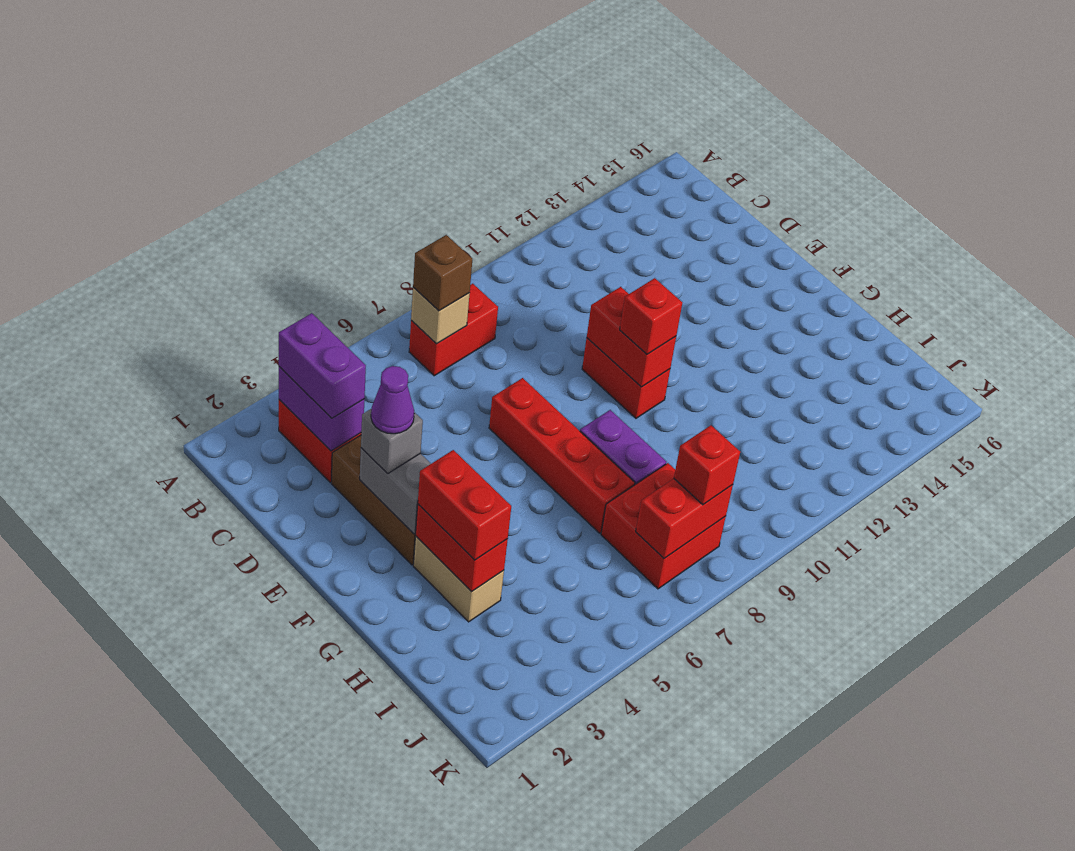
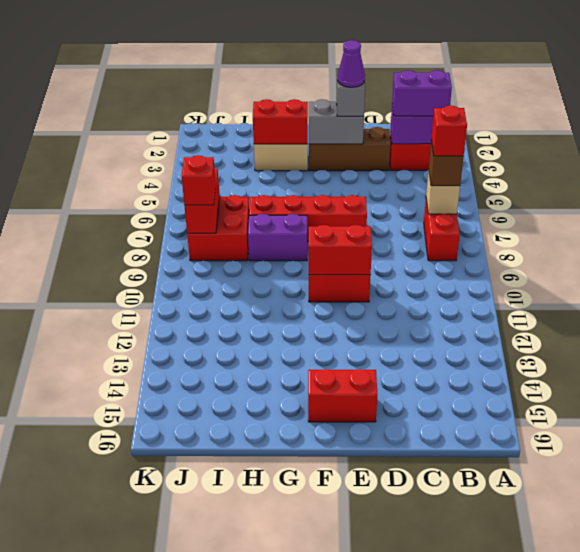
red brick F10 level 3 -> red brick B7 level 4
red brick G3:H3 level 3 -> red brick E15:F15 level 1

